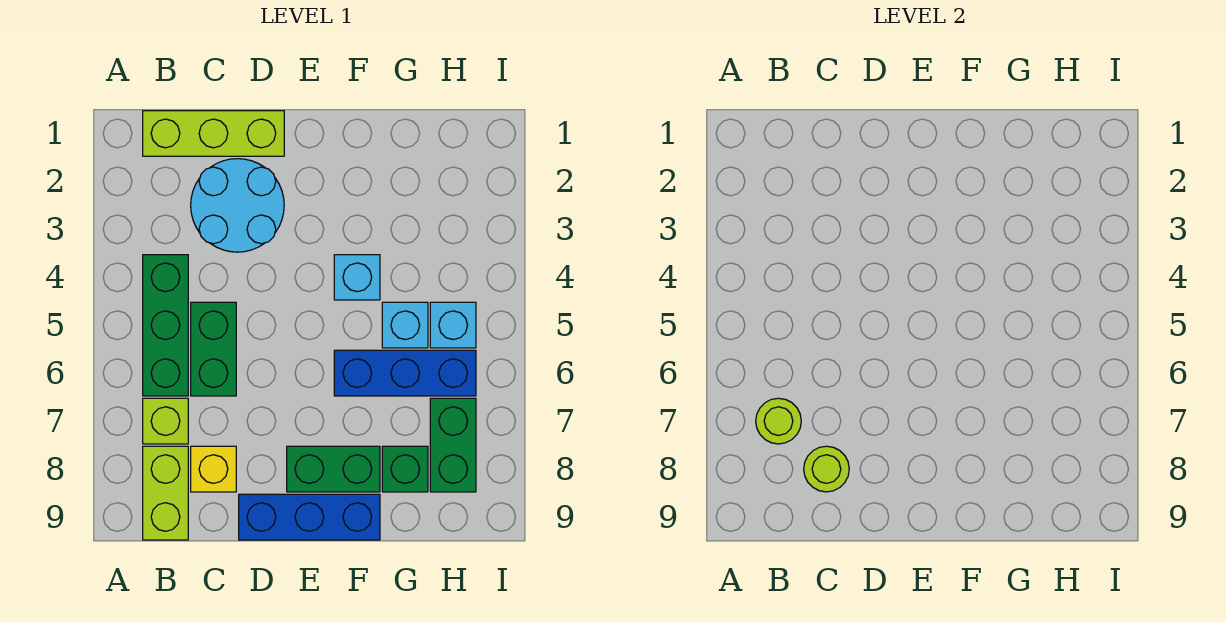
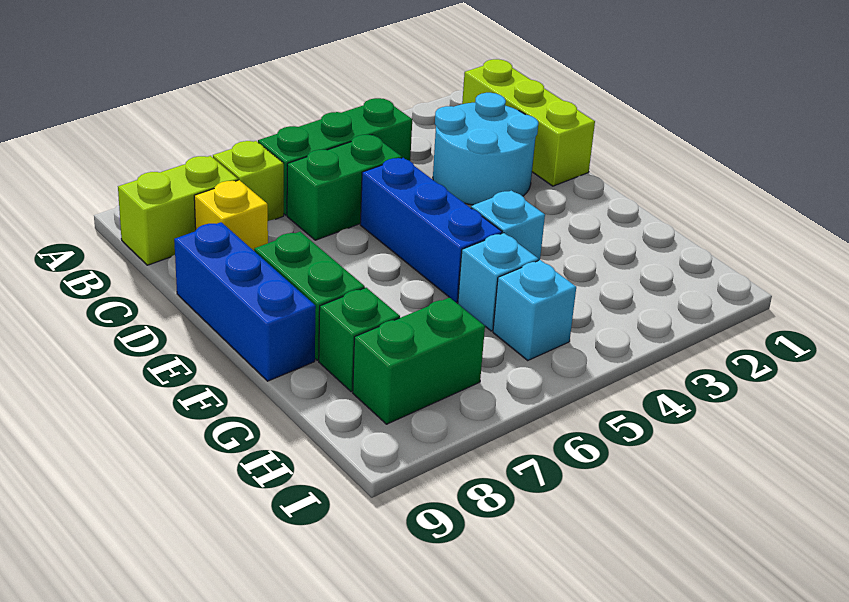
lime round brick B7 level 2 -> none
lime round brick C8 level 2 -> none
blue brick F6:H6 level 1 -> blue brick D5:F5 level 1

